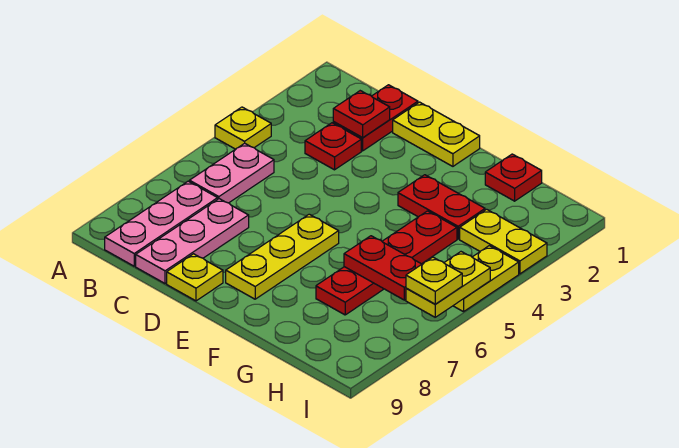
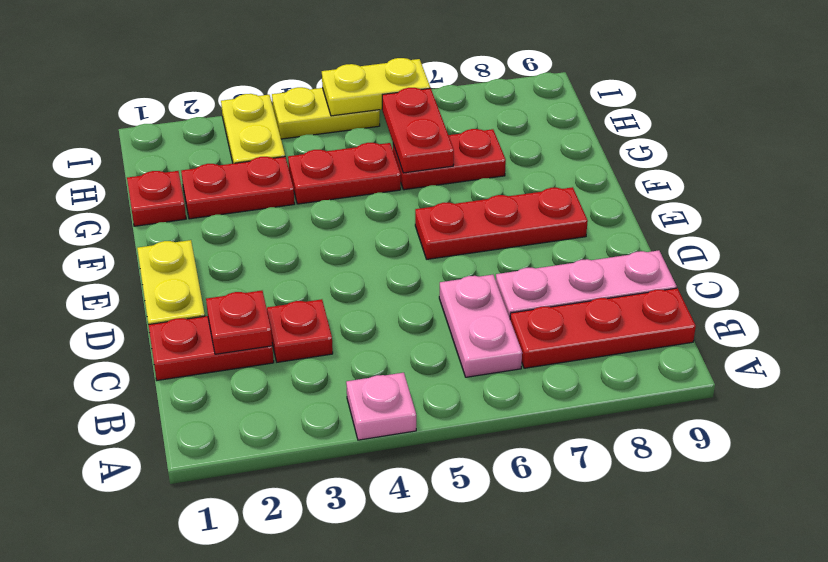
yellow plate A4 level 1 -> pink plate A4 level 1
pink plate B5:B6 level 1 -> pink plate B6:C6 level 1
pink plate B7:B9 level 1 -> red plate B7:B9 level 1
yellow plate D9 level 1 -> none
yellow plate E6:E8 level 1 -> red plate E6:E8 level 1
red plate F3:G3 level 1 -> red plate G2:G3 level 1
yellow plate I6 level 3 -> none

